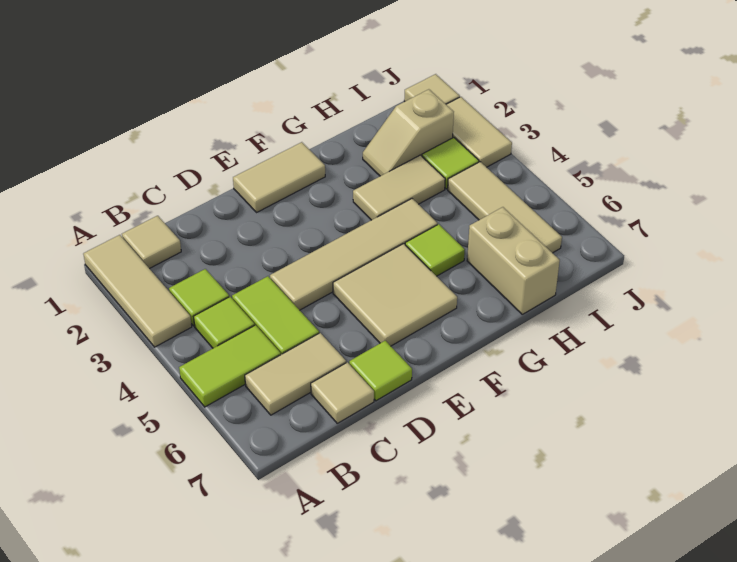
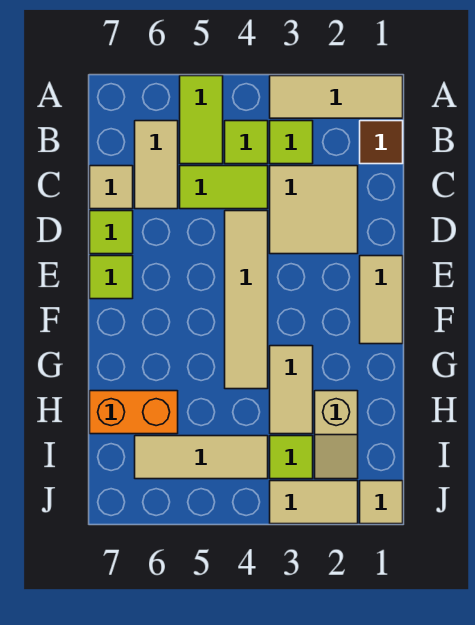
tan tile B1 level 1 -> brown tile B1 level 1
tan tile E5:F6 level 1 -> tan tile C2:D3 level 1
lime tile G5 level 1 -> lime tile E7 level 1
tan slope H2:I2 level 1 top I -> tan slope H2:I2 level 1 top H
tan brick H6:H7 level 1 -> orange brick H6:H7 level 1

